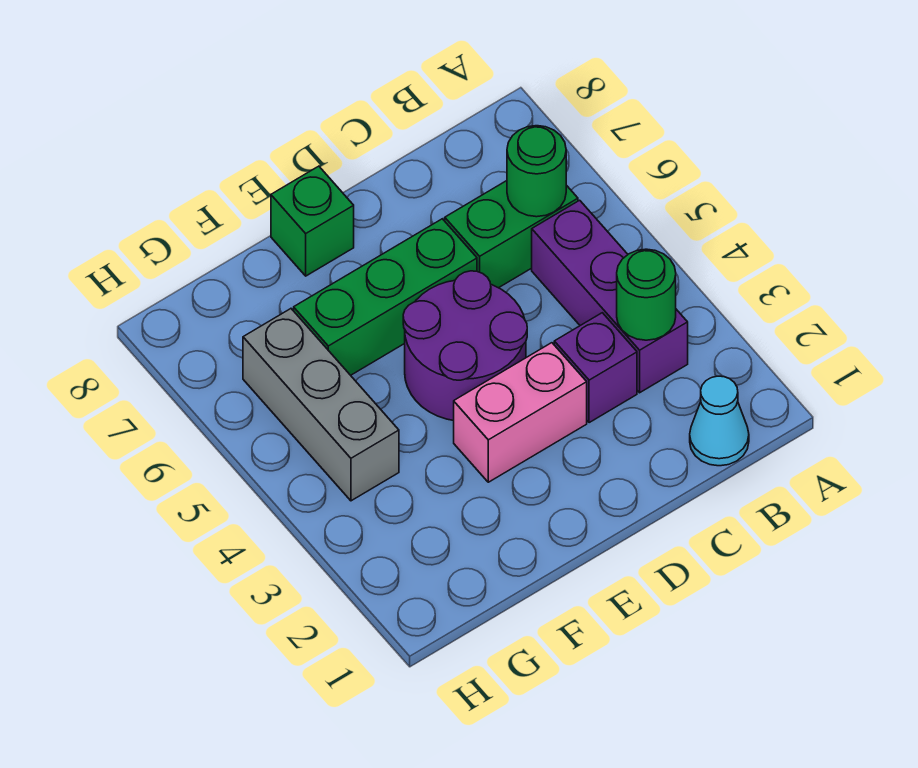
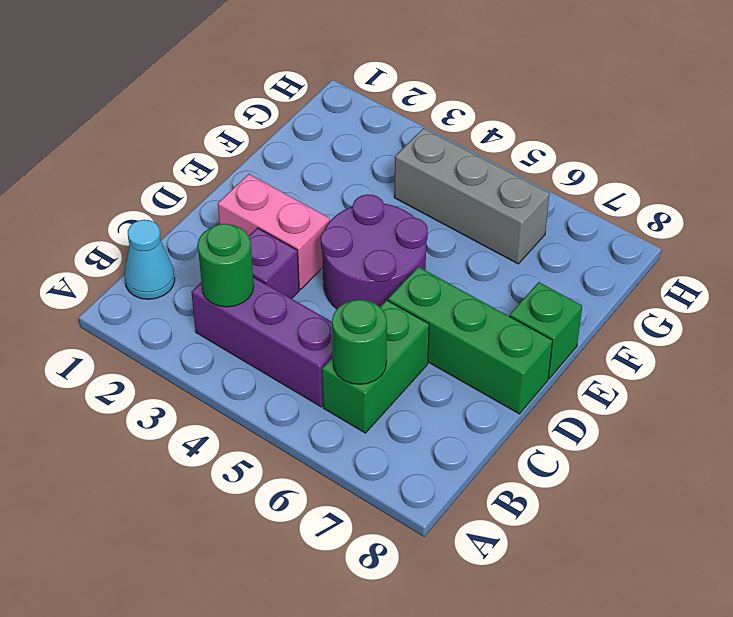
pink brick D3:E3 level 1 -> pink brick D2:D3 level 1
green brick D6:F6 level 1 -> green brick D6:D8 level 1

